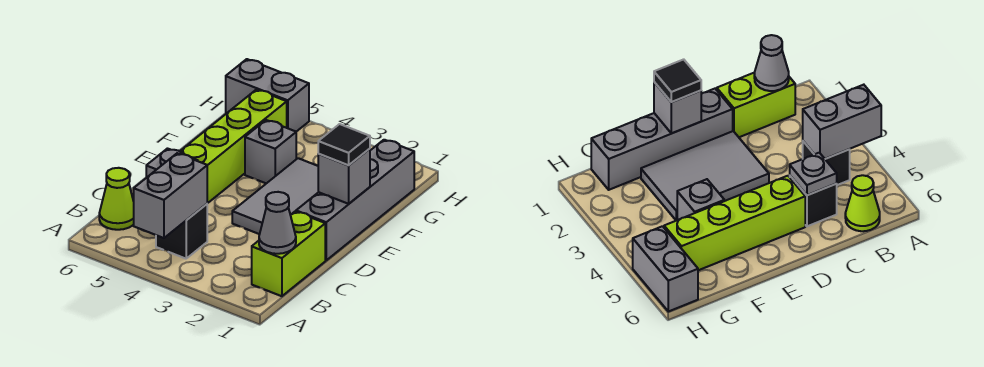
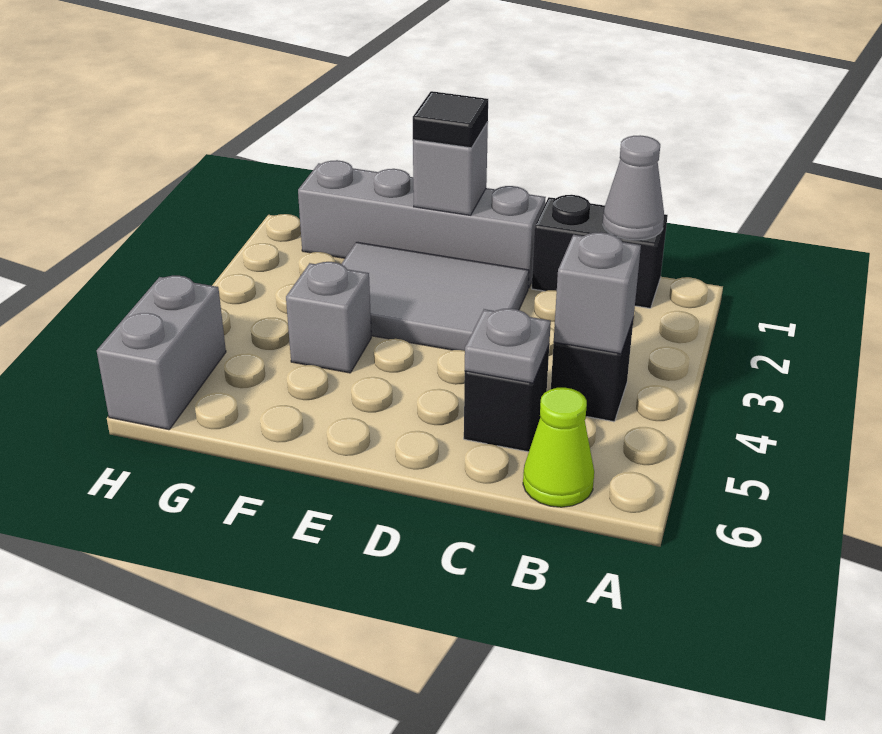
grey brick A4:B4 level 2 -> grey brick B4 level 2
lime brick B1:C1 level 1 -> black brick B1:C1 level 1
lime brick D5:G5 level 1 -> none

